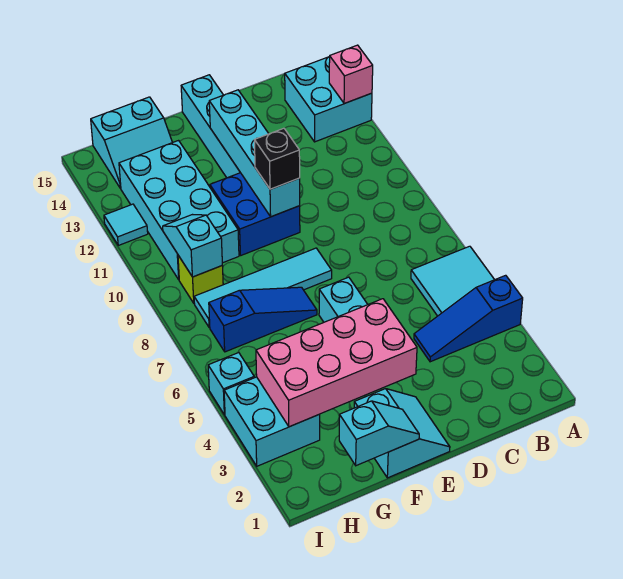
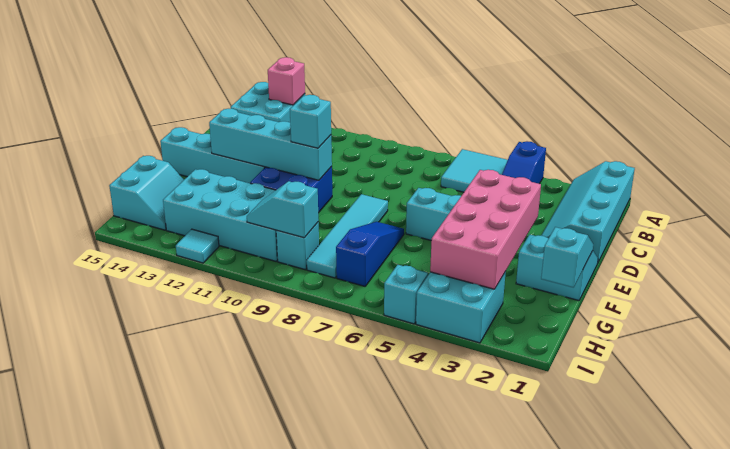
none -> cyan slope A1:D2 level 1 top 1
black brick E10 level 3 -> cyan brick E10 level 3
lime brick H9 level 1 -> cyan brick H9 level 1

